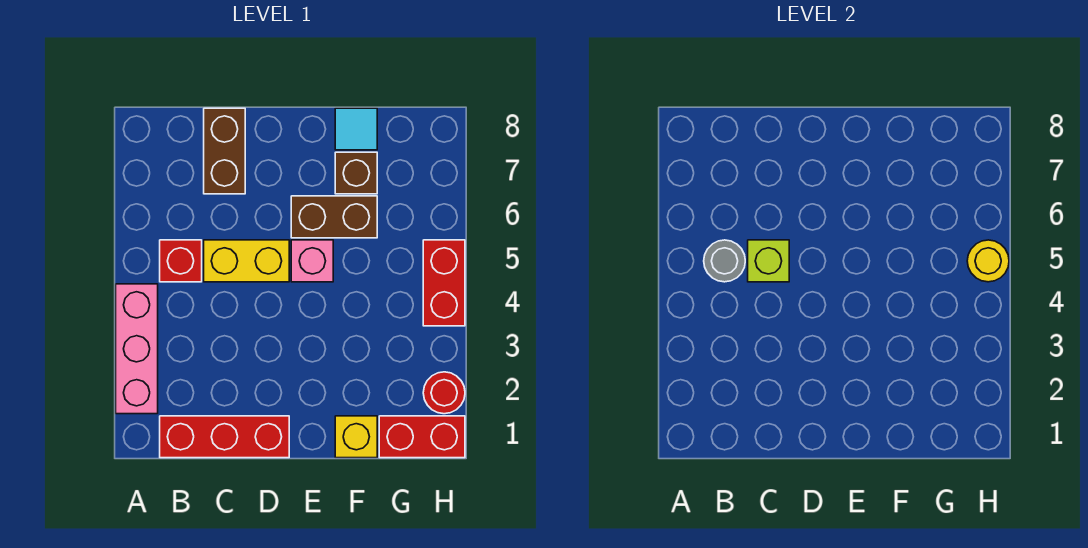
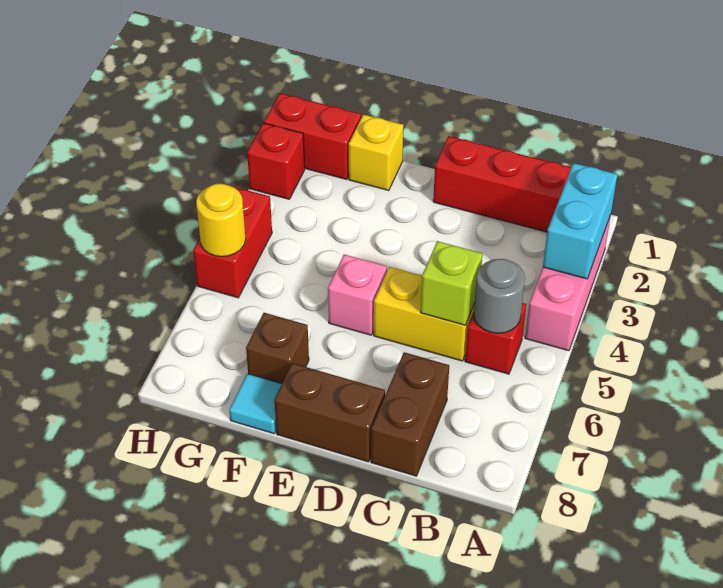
none -> cyan brick A2:A3 level 2
brown brick E6:F6 level 1 -> brown brick D8:E8 level 1
red round brick H2 level 1 -> red brick H2 level 1

